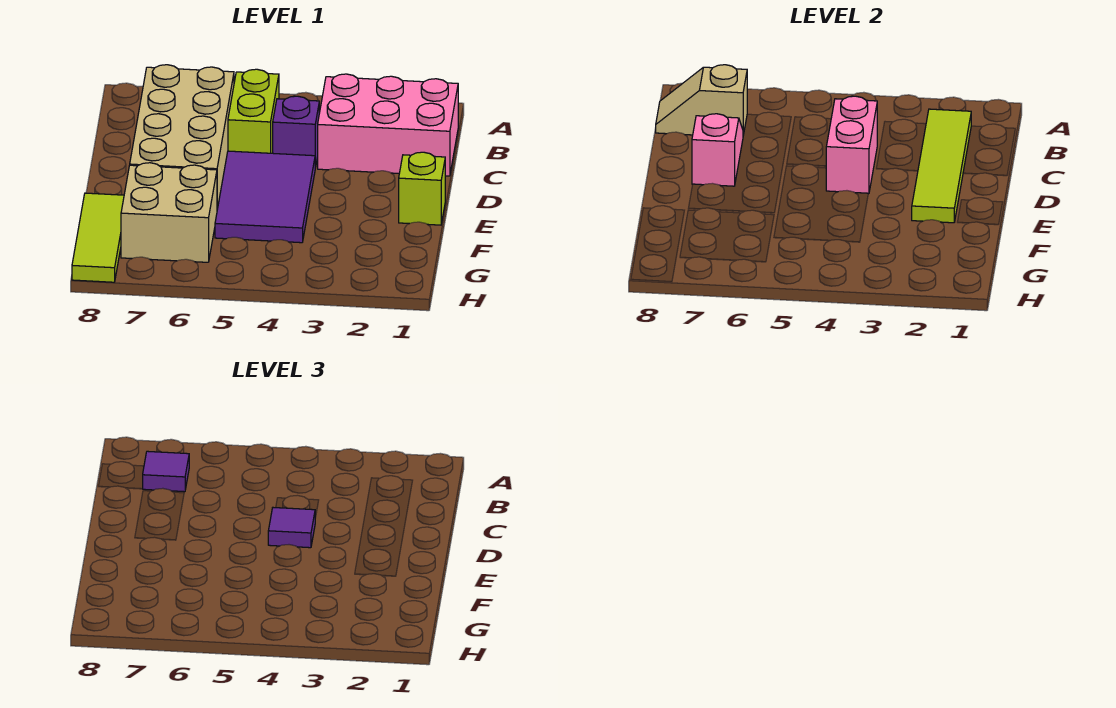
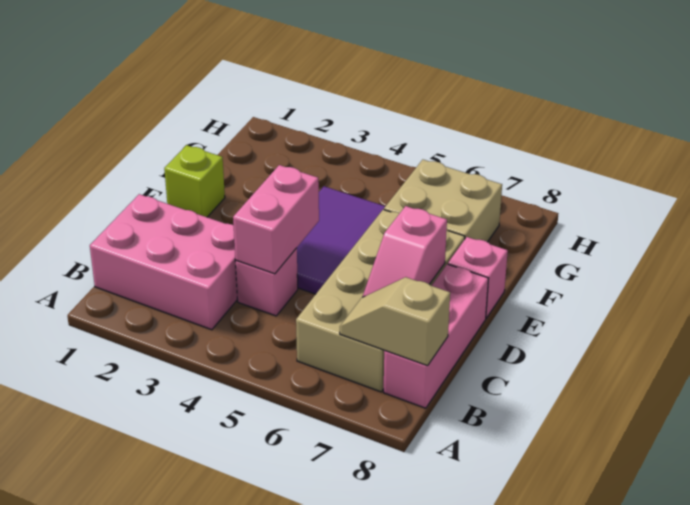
lime tile B2:E2 level 2 -> none
lime brick B5:C5 level 1 -> none
tan slope B7:B8 level 2 top 7 -> tan slope B7:B8 level 2 top 8
purple tile B7 level 3 -> none
none -> pink brick B8:D8 level 1
purple brick C4 level 1 -> pink brick C4 level 1
purple tile D4 level 3 -> none
none -> pink brick E8 level 1
lime tile F8:H8 level 1 -> none

